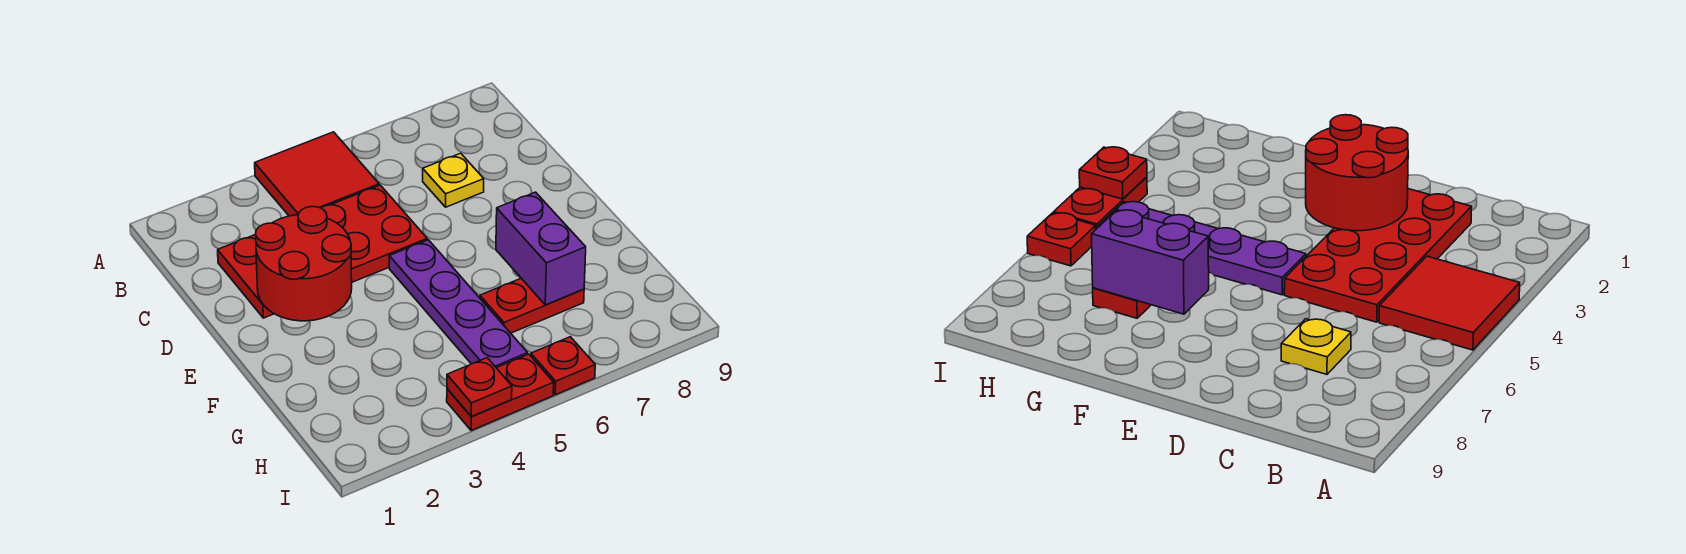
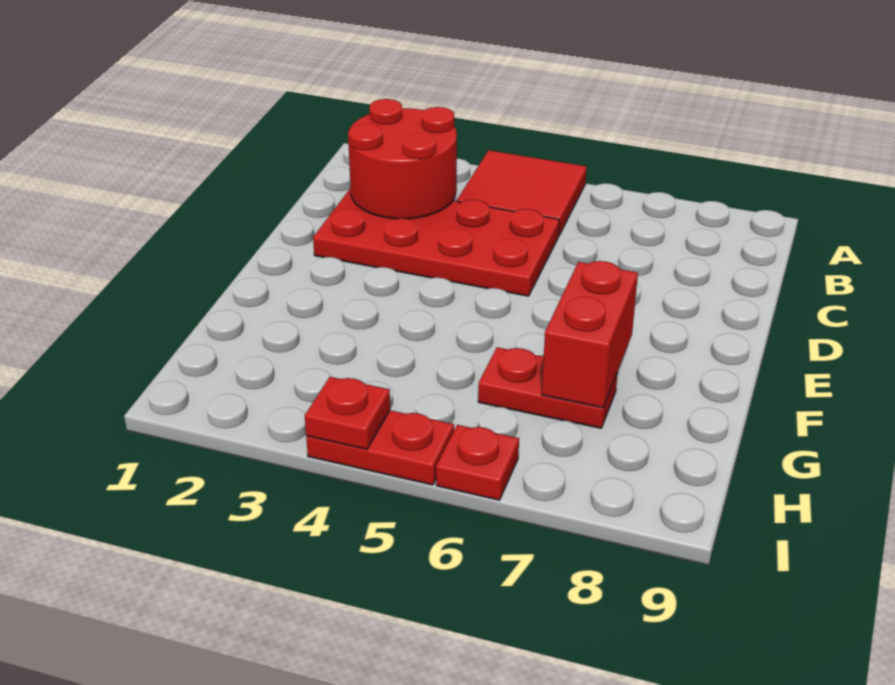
yellow plate C7 level 1 -> none
red round brick D2:E3 level 2 -> red round brick B2:C3 level 2
purple plate E5:H5 level 1 -> none
purple brick F7:G7 level 2 -> red brick F7:G7 level 2

